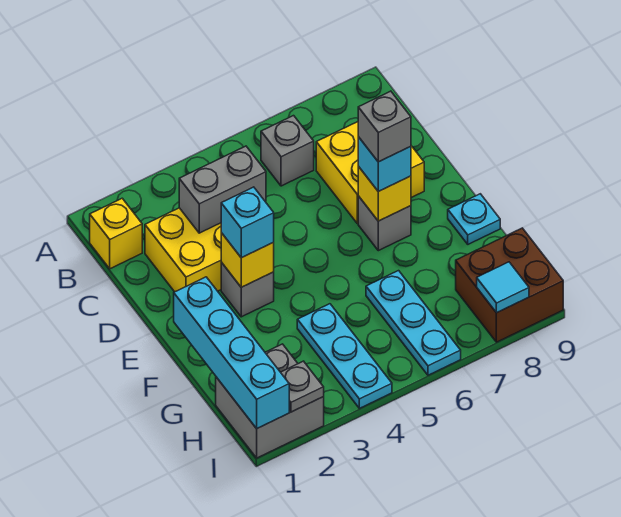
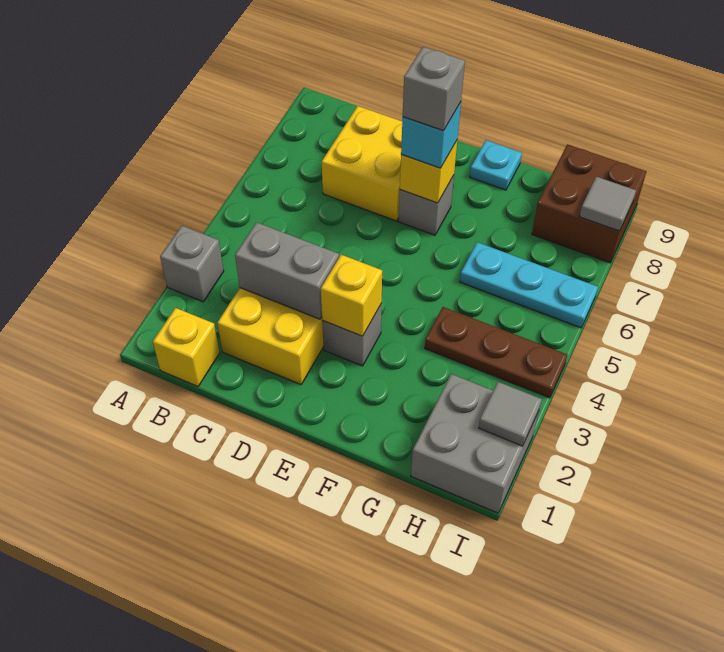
grey brick B6 level 1 -> grey brick A3 level 1
grey brick C3:C4 level 2 -> grey brick C3:D3 level 2
cyan brick E3 level 3 -> none
cyan brick F1:I1 level 2 -> none
cyan plate G4:I4 level 1 -> brown plate G4:I4 level 1
grey plate I2 level 2 -> grey tile I2 level 2
cyan tile I8 level 2 -> grey tile I8 level 2

